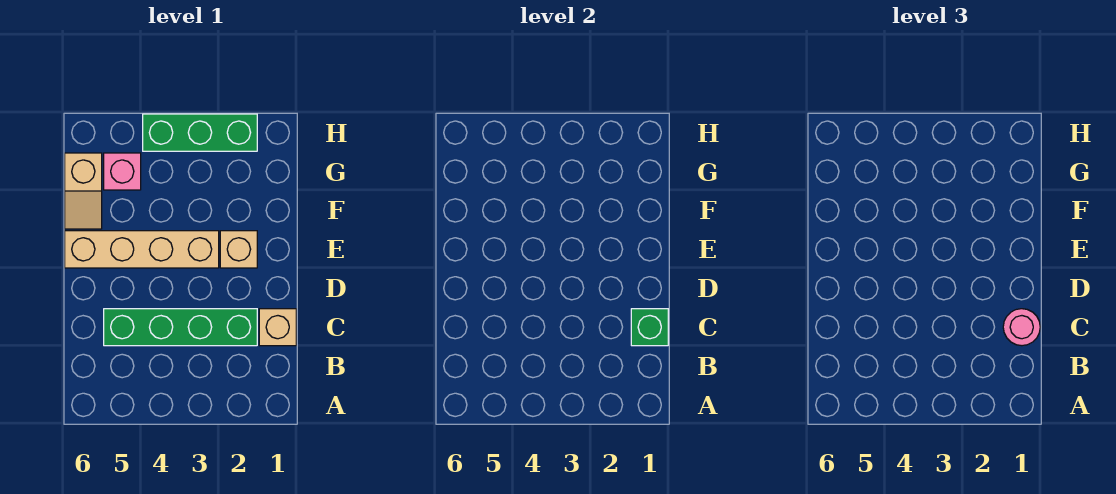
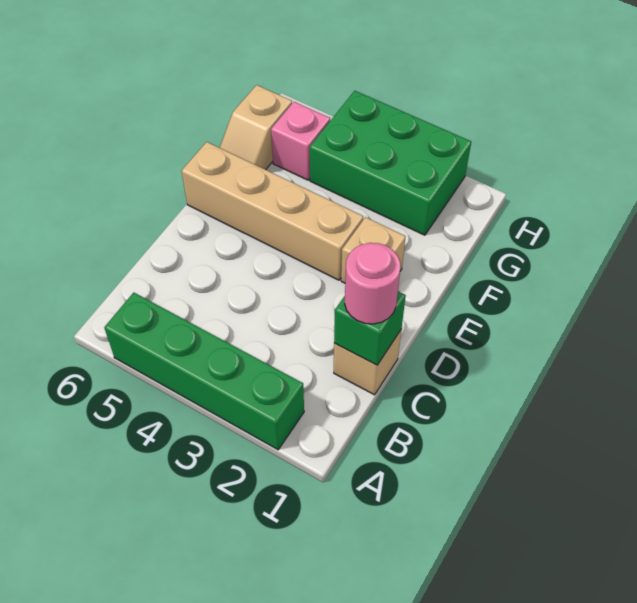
green brick C2:C5 level 1 -> green brick A2:A5 level 1
green brick H2:H4 level 1 -> green brick G2:H4 level 1

